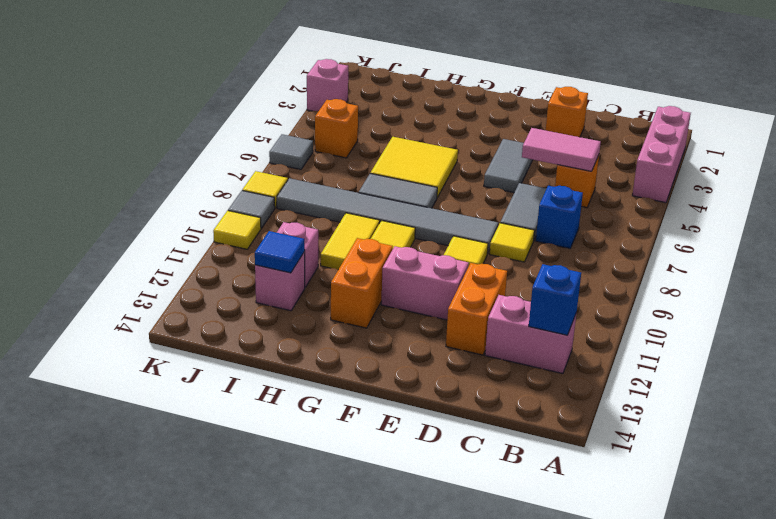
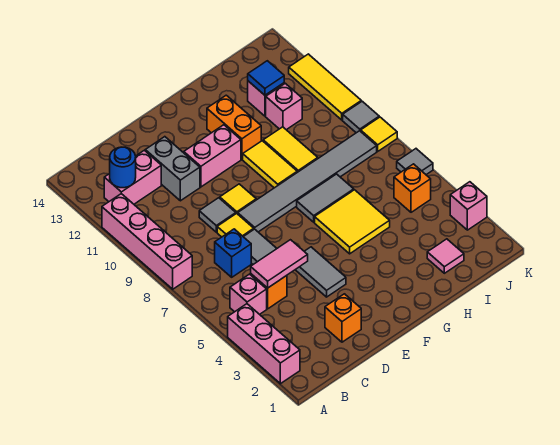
none -> pink brick A8:A11 level 1
none -> pink brick B5 level 1
blue brick B12 level 2 -> blue round brick B12 level 2
none -> grey tile D9 level 1
orange brick D11:D12 level 1 -> grey brick D11:D12 level 1
none -> pink tile I2 level 1
yellow tile K10 level 1 -> yellow tile K10:K12 level 1

